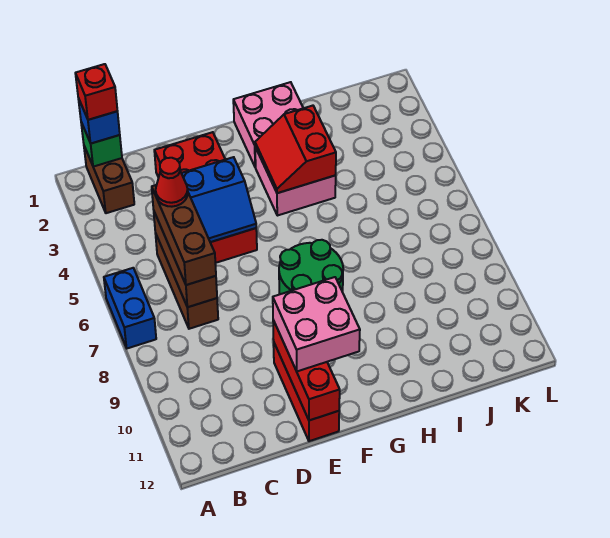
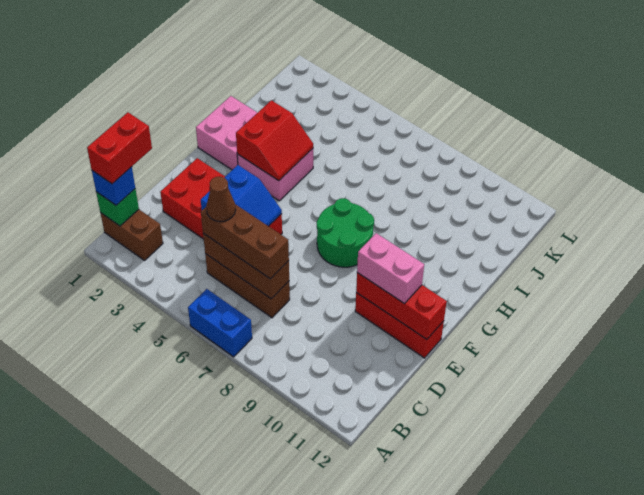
red brick B1 level 4 -> red brick B1:C1 level 4
red cone C5 level 4 -> brown cone C5 level 4
pink brick E10:F11 level 3 -> pink brick E10:E11 level 3
red slope G3:H4 level 2 top H -> red slope G3:H4 level 2 top 3

